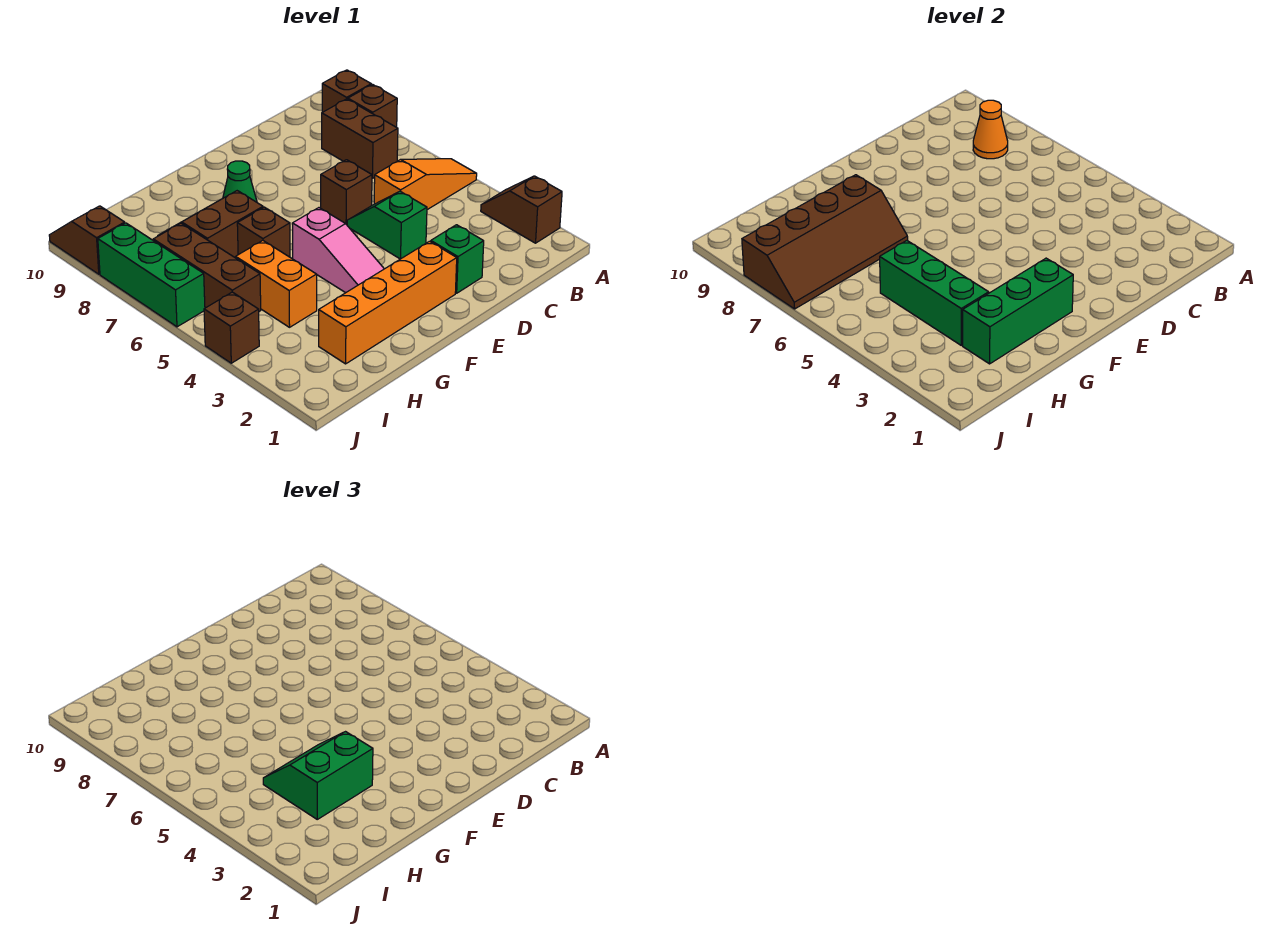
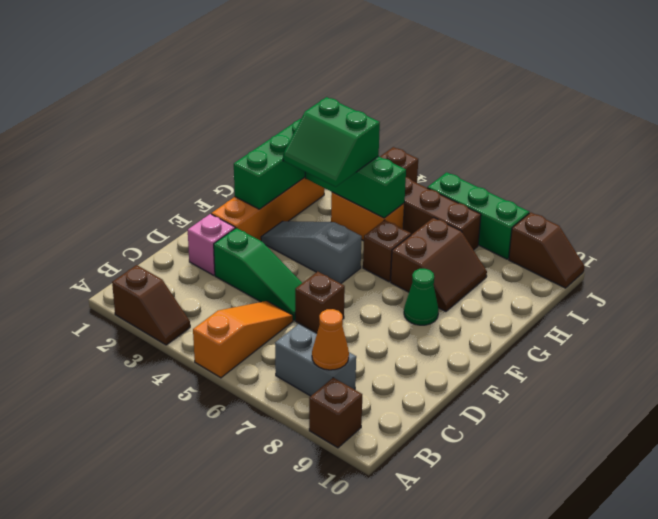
orange slope A5:C5 level 1 top C -> orange slope A5:C5 level 1 top A
brown brick A8 level 1 -> none
brown brick B7:B8 level 1 -> grey brick B7:B8 level 1
green brick D2 level 1 -> pink brick D2 level 1
green slope D4:D5 level 1 top 4 -> green slope D3:D5 level 1 top 3
pink slope F3:F5 level 1 top 5 -> grey slope F3:F5 level 1 top 5
green slope G3:H4 level 3 top 3 -> green slope G3:H4 level 3 top H
brown slope G7:J8 level 2 top 8 -> none

